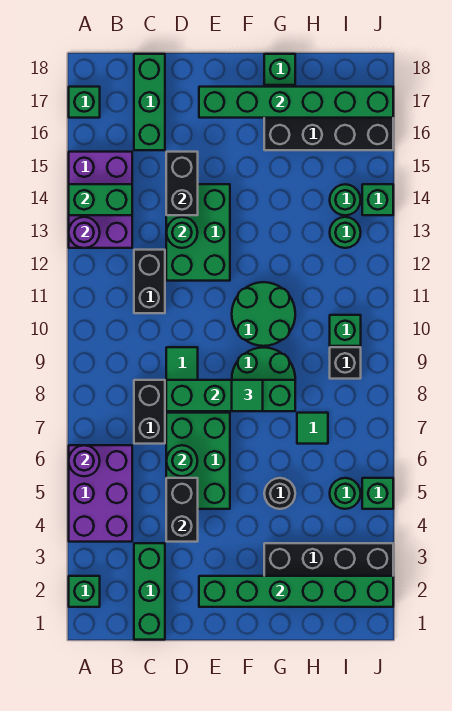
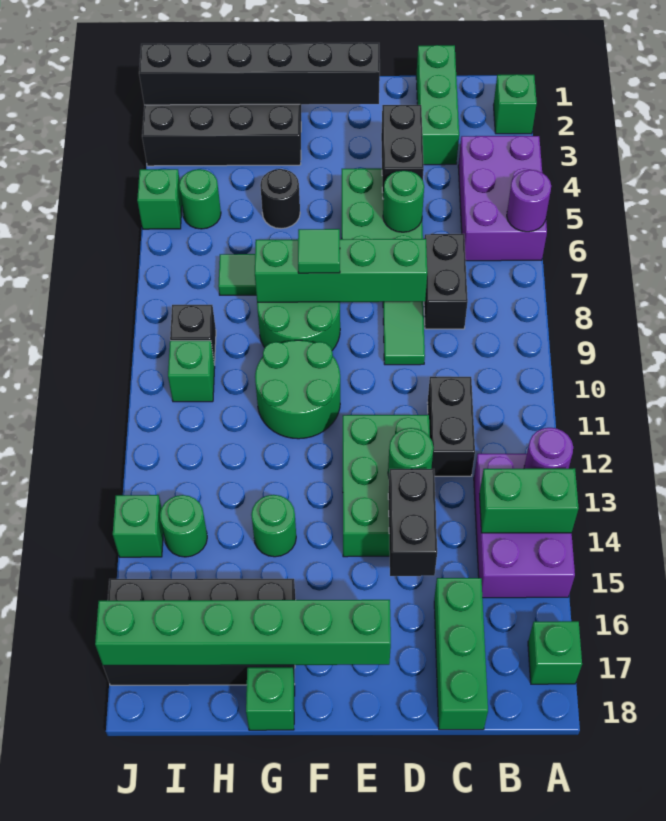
green brick E2:J2 level 2 -> black brick E2:J2 level 2
green round brick I13 level 1 -> green round brick G14 level 1

